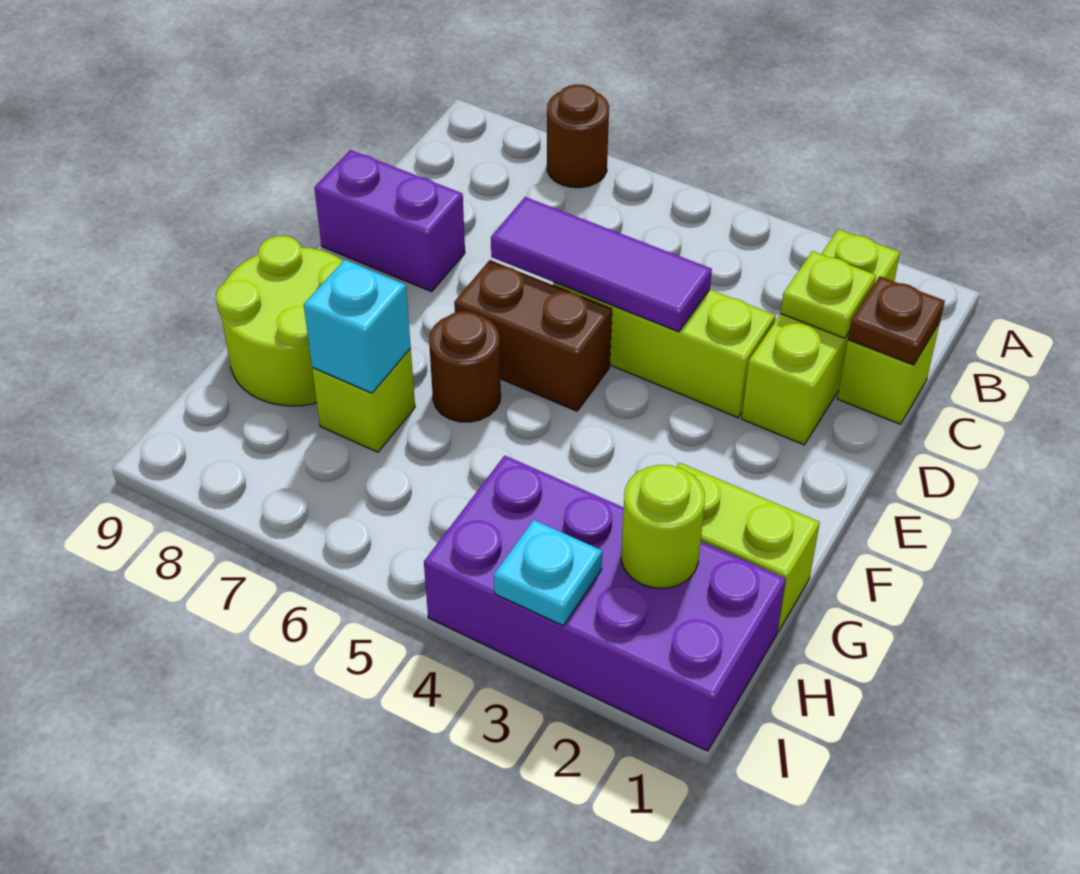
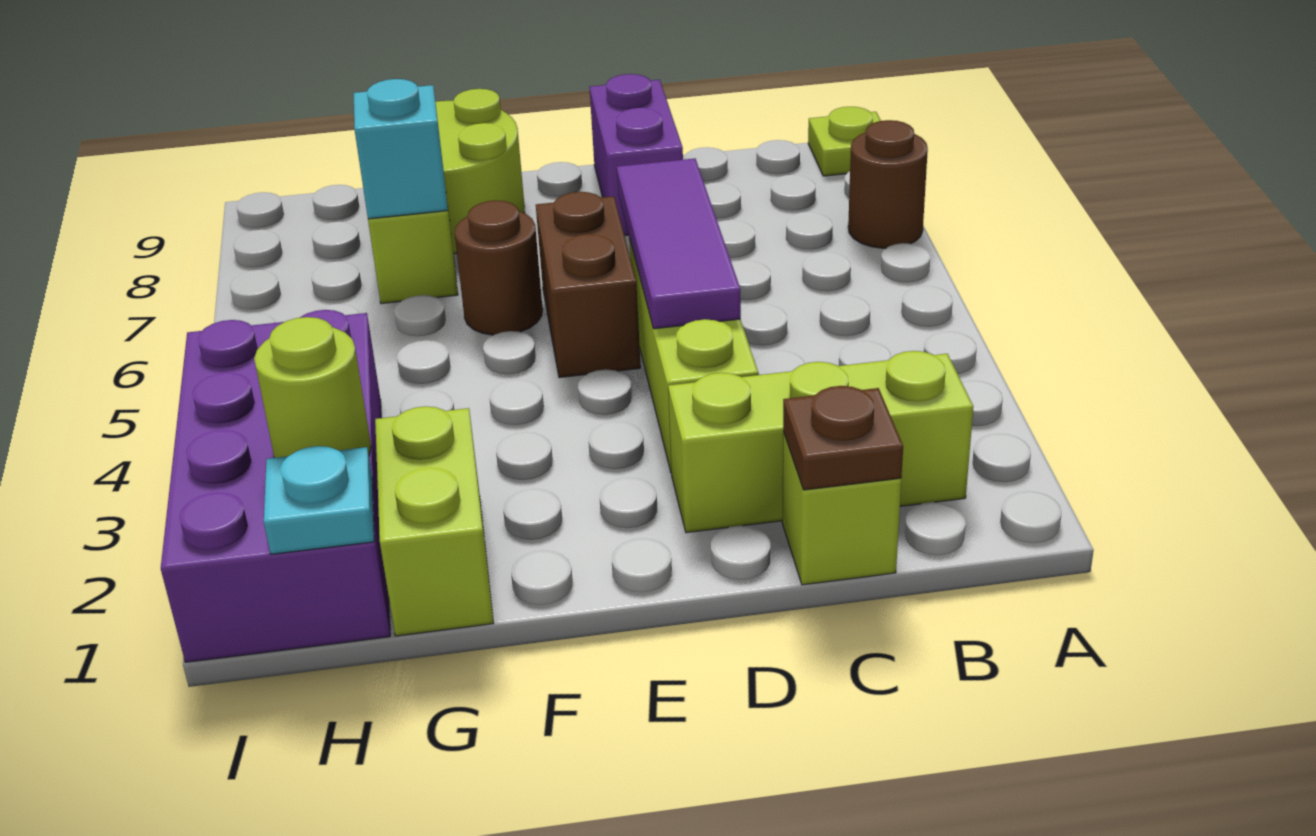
lime plate C2 level 2 -> lime plate A9 level 1
cyan plate I3 level 2 -> cyan plate H1 level 2

